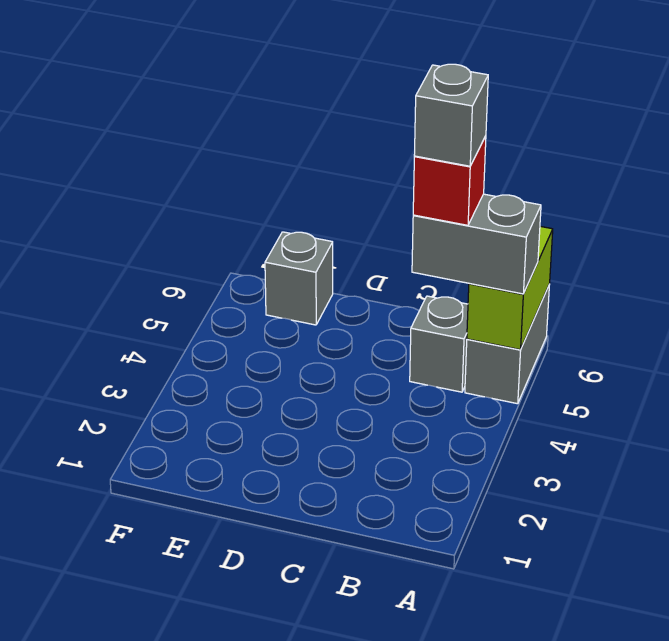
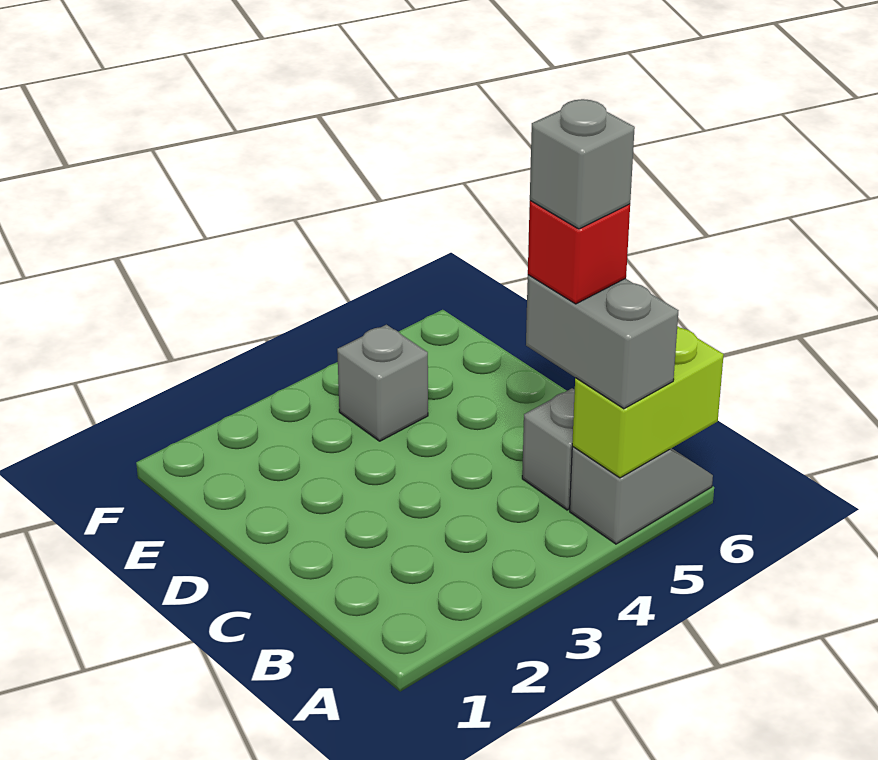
grey brick A5:A6 level 1 -> grey slope A5:A6 level 1 top 5
grey brick E6 level 1 -> grey brick E4 level 1

